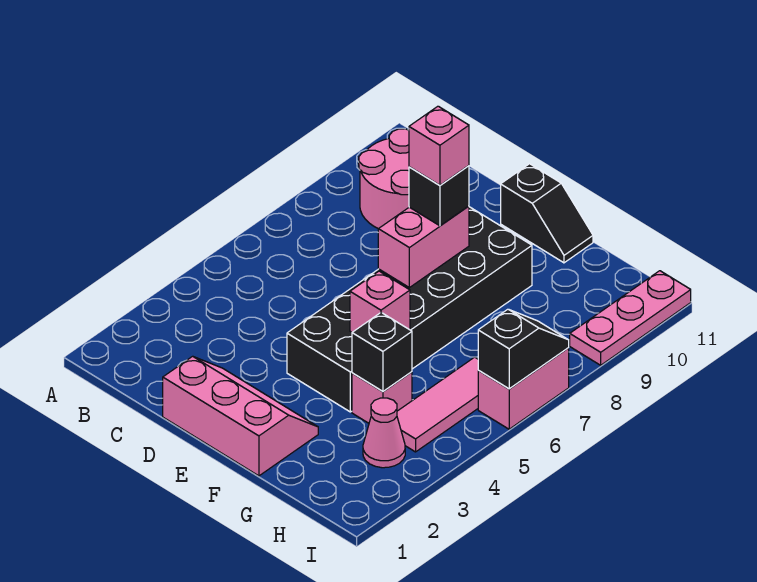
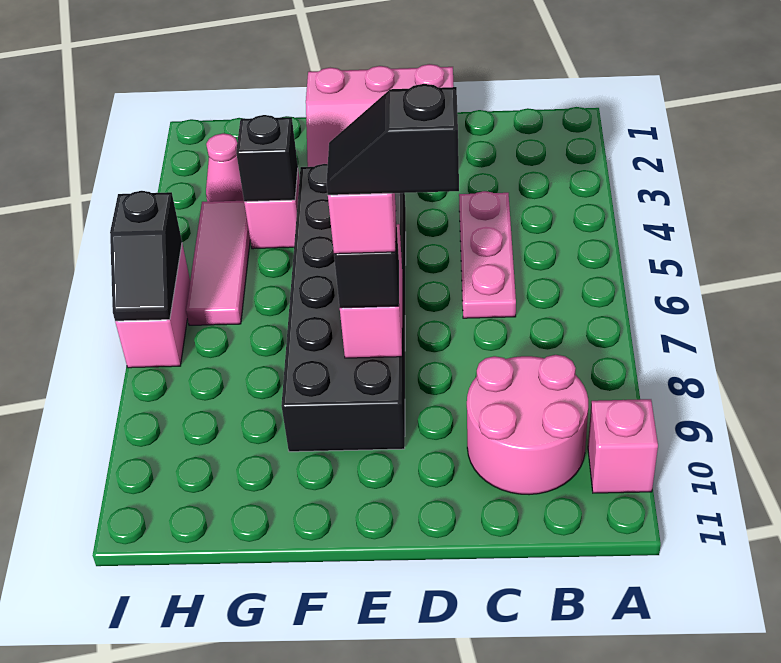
black slope E11:F11 level 1 top E -> black slope D8:E8 level 5 top D
pink brick F5 level 2 -> pink brick A10 level 1
pink plate I9:I11 level 1 -> pink plate C4:C6 level 1

